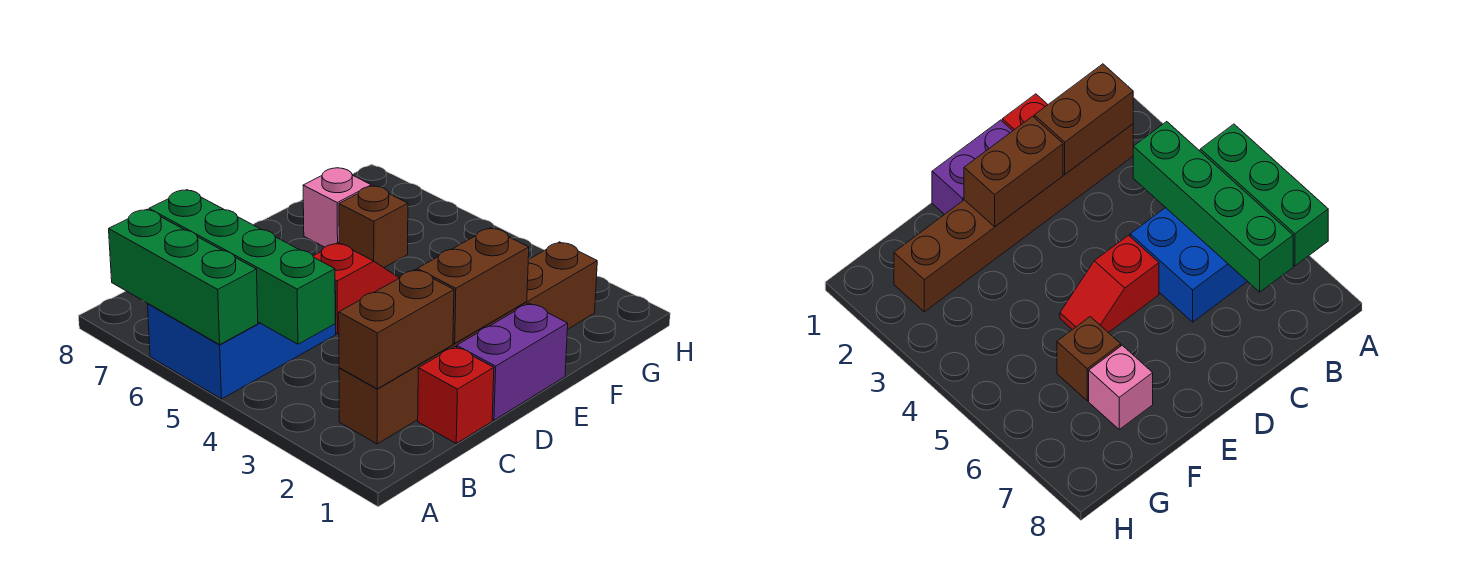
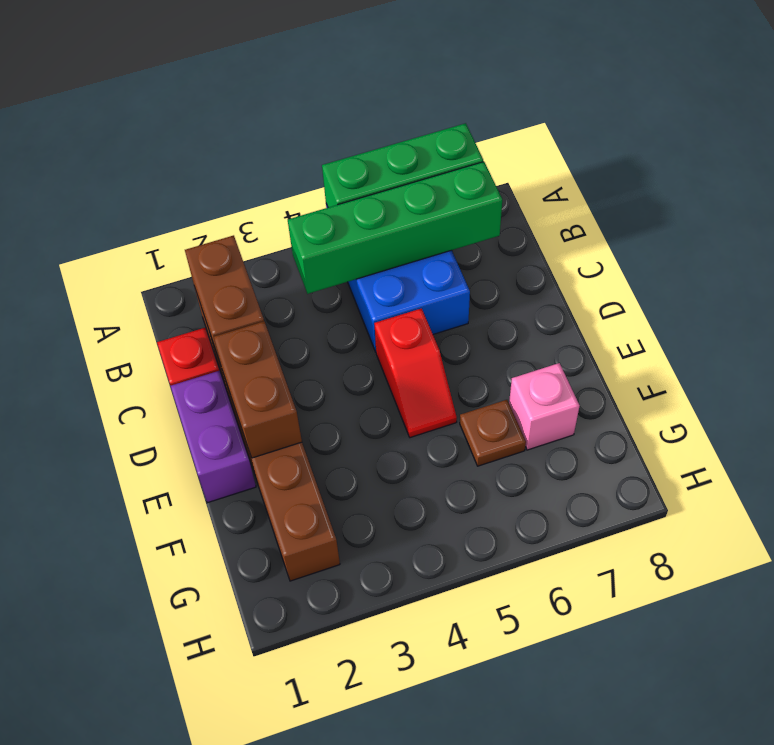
brown brick F6 level 1 -> brown plate F6 level 1

